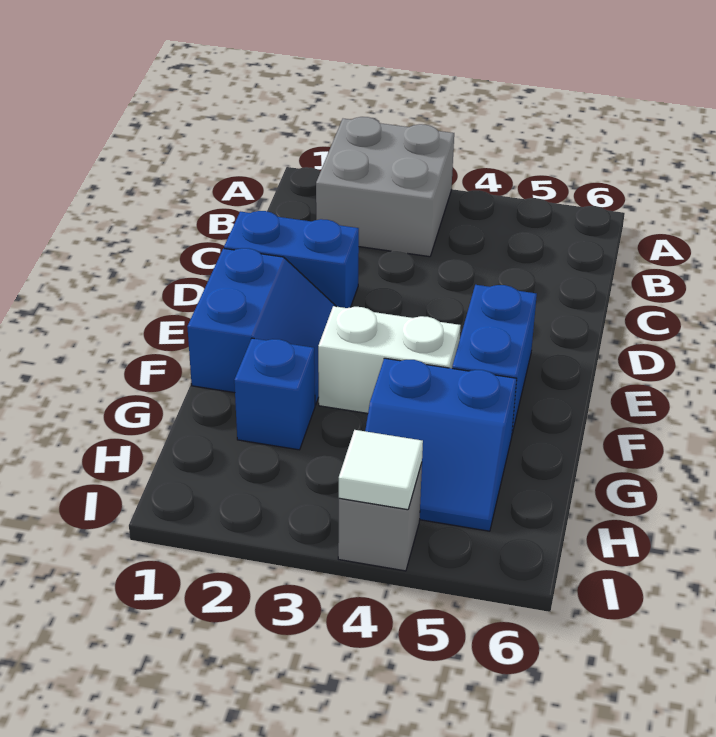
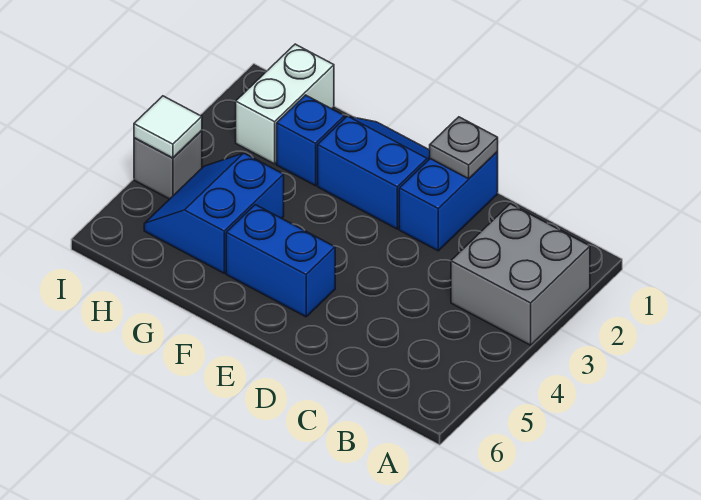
none -> grey plate D1 level 2
blue slope E1:F2 level 1 top 1 -> blue slope E1:F2 level 1 top 2
white brick F3:F4 level 1 -> white brick H1:H2 level 1

